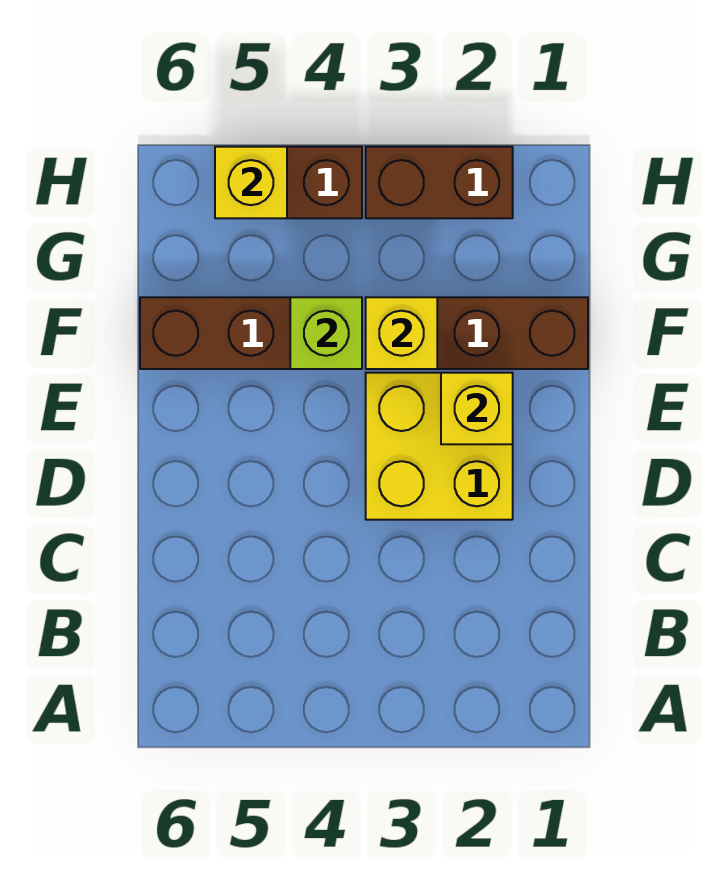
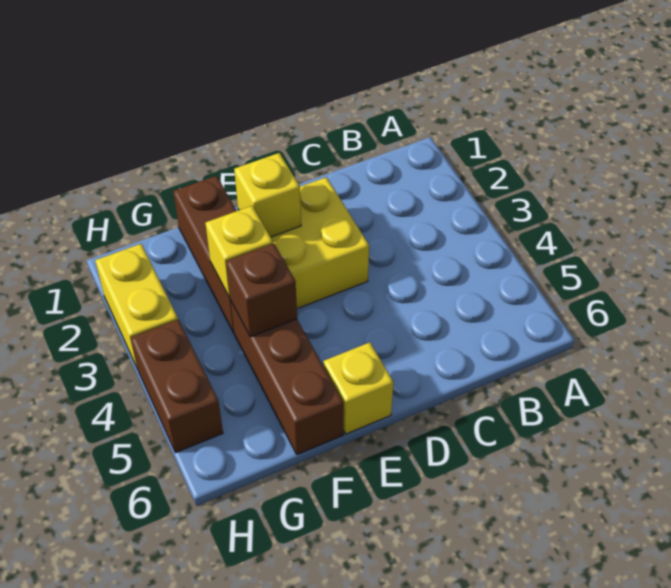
lime brick F4 level 2 -> brown brick F4 level 2
brown brick H2:H3 level 1 -> yellow brick H2:H3 level 1
yellow brick H5 level 2 -> yellow brick E6 level 1

